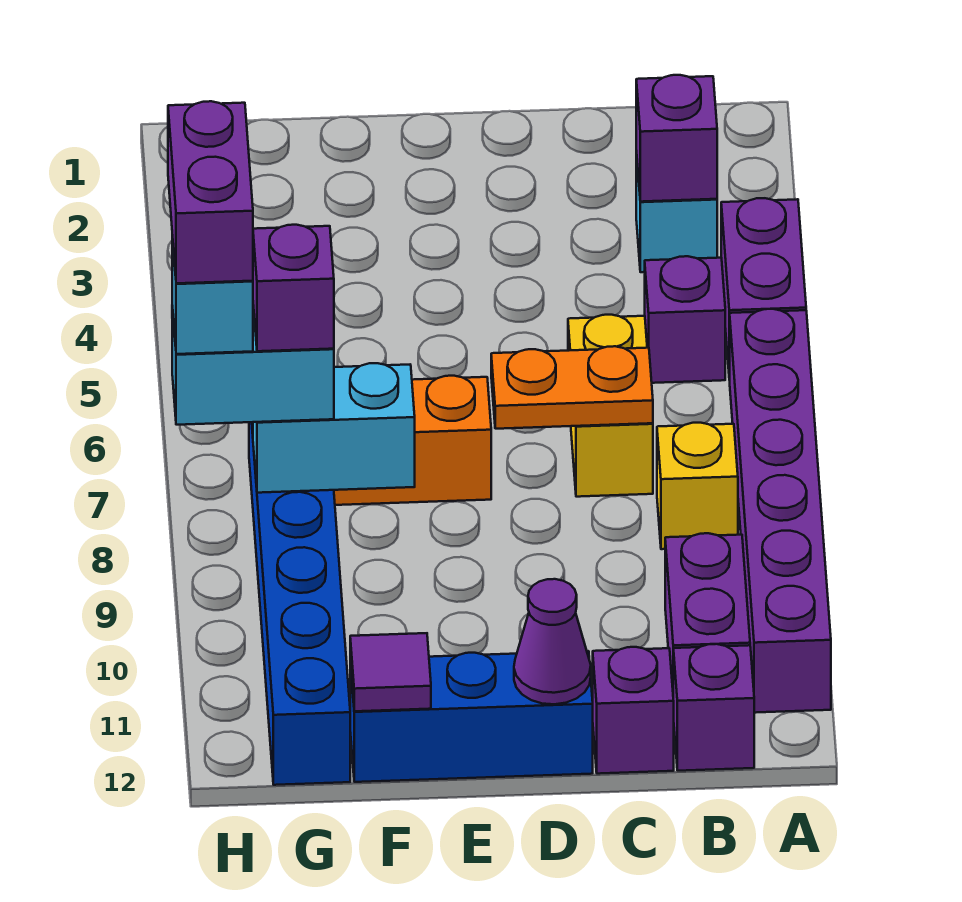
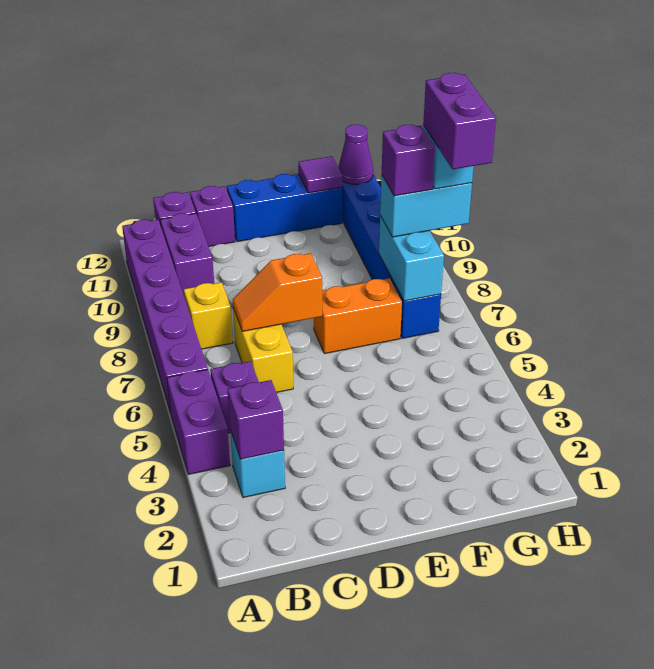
orange plate C7:D7 level 2 -> orange slope C7:D7 level 2 top D
purple cone D12 level 2 -> purple cone G12 level 2
cyan brick F8:G8 level 2 -> cyan brick G7:G8 level 2

